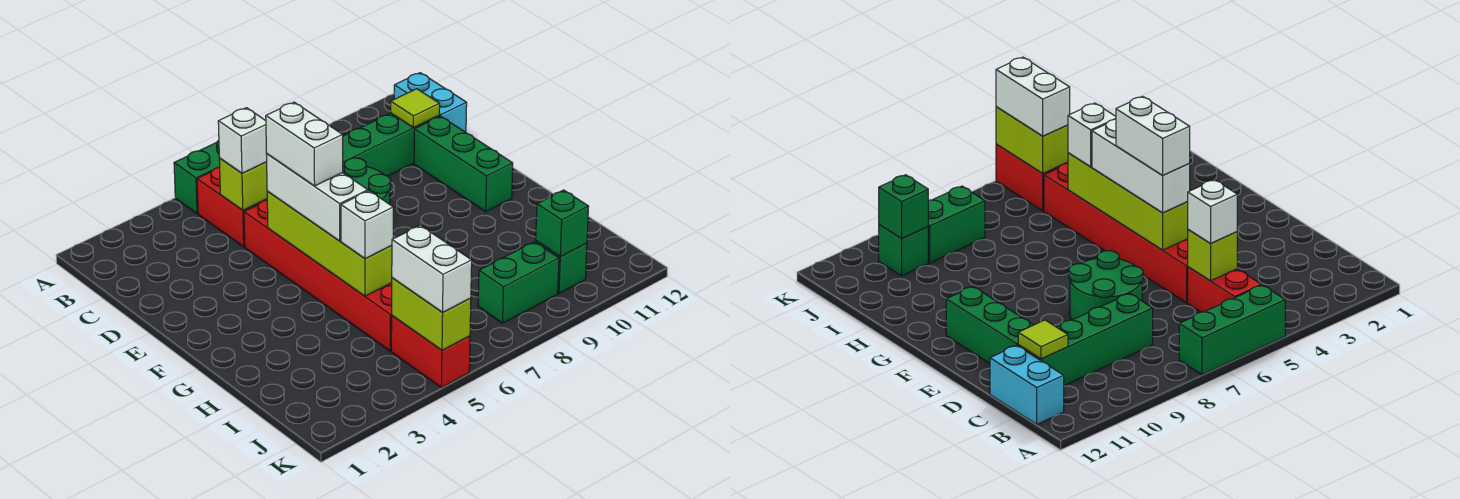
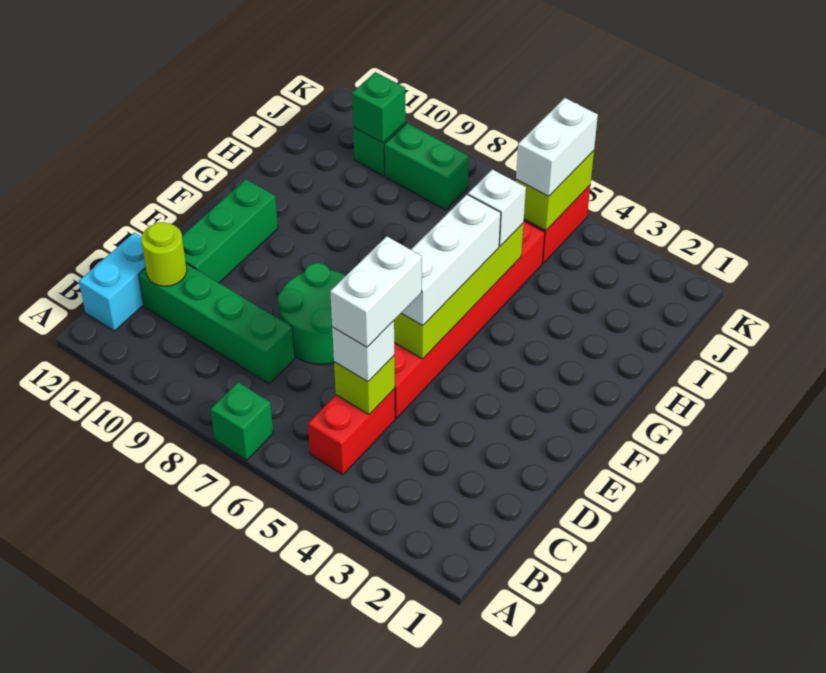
green brick A5:A7 level 1 -> green brick A7 level 1
lime tile C11 level 2 -> lime round brick C11 level 2
white brick E5:F5 level 4 -> white brick C5:D5 level 4

